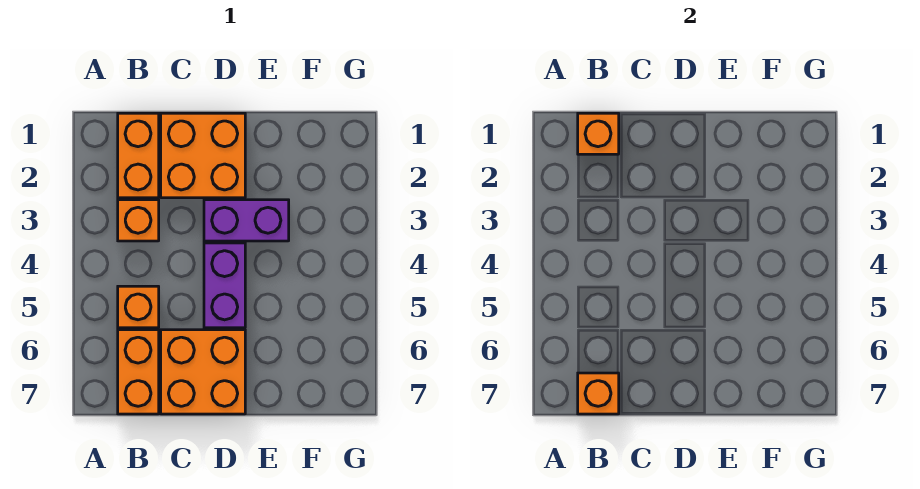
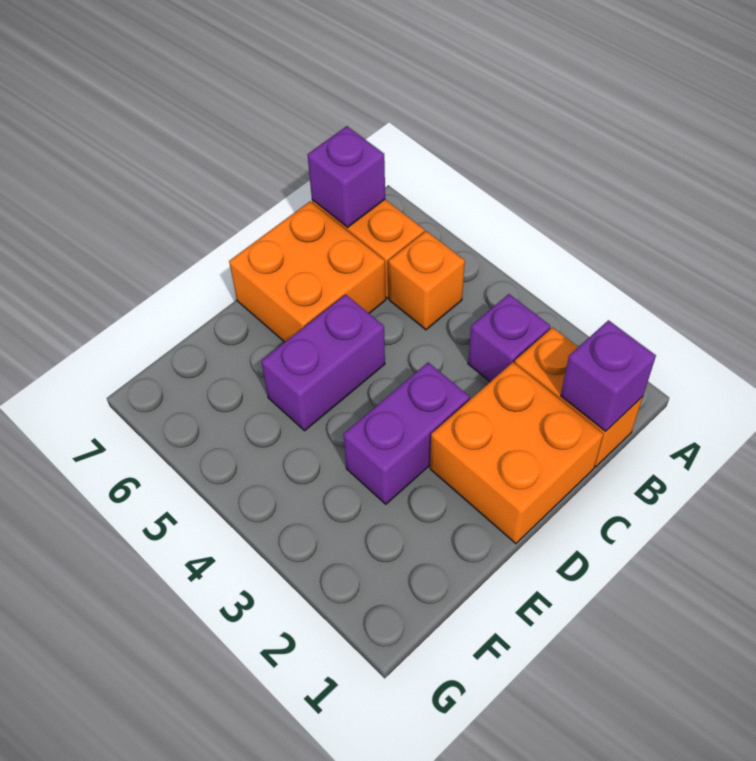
orange brick B1 level 2 -> purple brick B1 level 2
orange brick B3 level 1 -> purple brick B3 level 1
orange brick B7 level 2 -> purple brick B7 level 2
purple brick D4:D5 level 1 -> purple brick D5:E5 level 1

